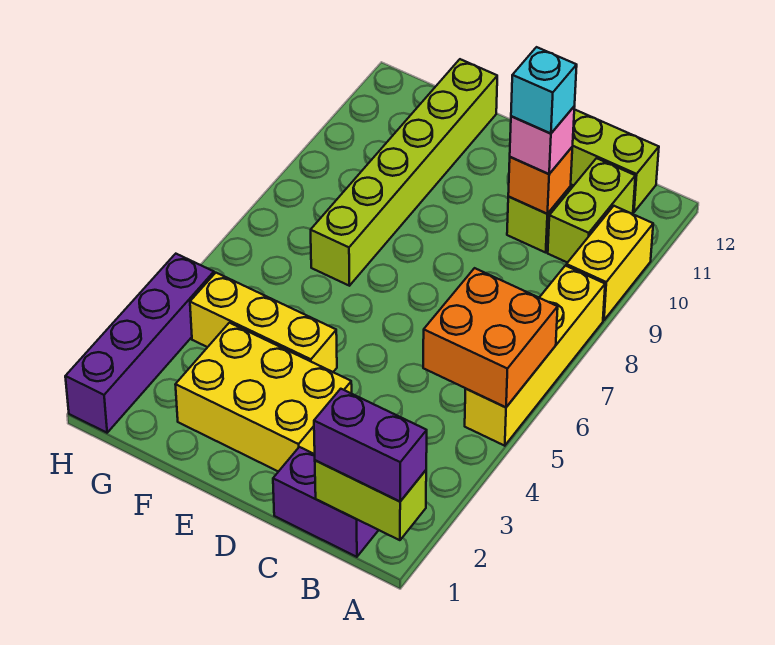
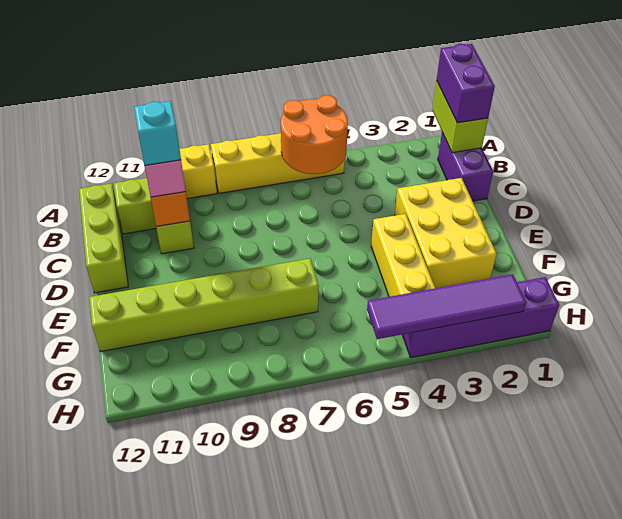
orange brick A5:B6 level 2 -> orange round brick A5:B6 level 2
none -> purple tile H2:H5 level 2

